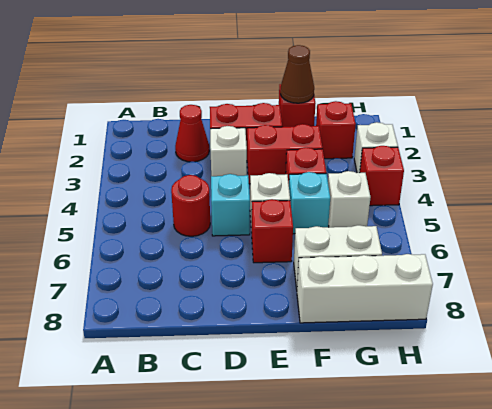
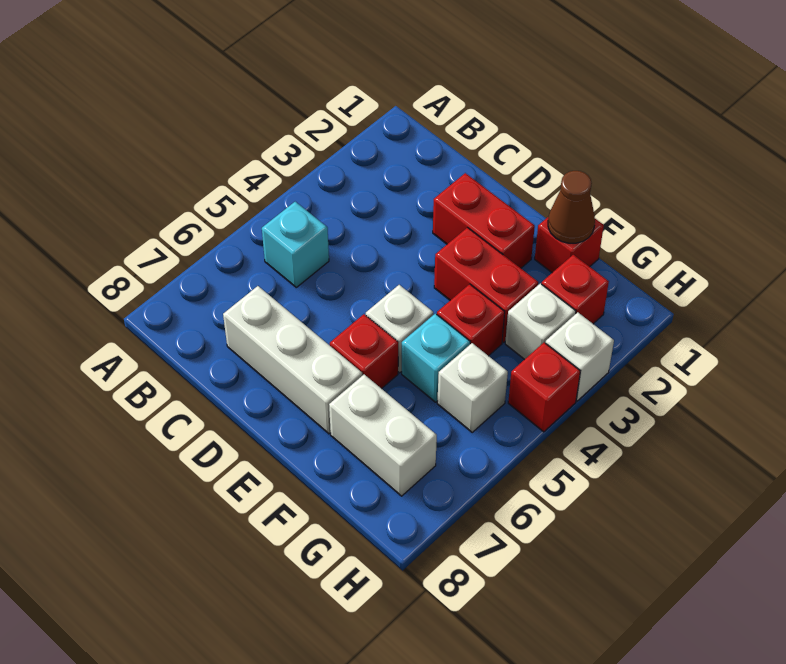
red cone C2 level 1 -> none
red round brick C5 level 1 -> none
white brick D3 level 1 -> white brick G3 level 1
cyan brick D5 level 1 -> cyan brick B5 level 1
white brick F8:H8 level 1 -> white brick C7:E7 level 1

